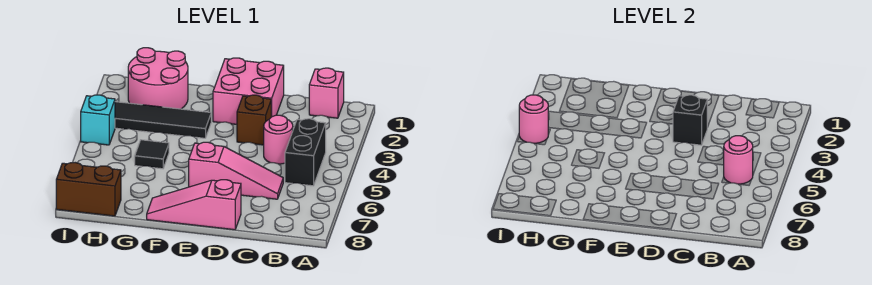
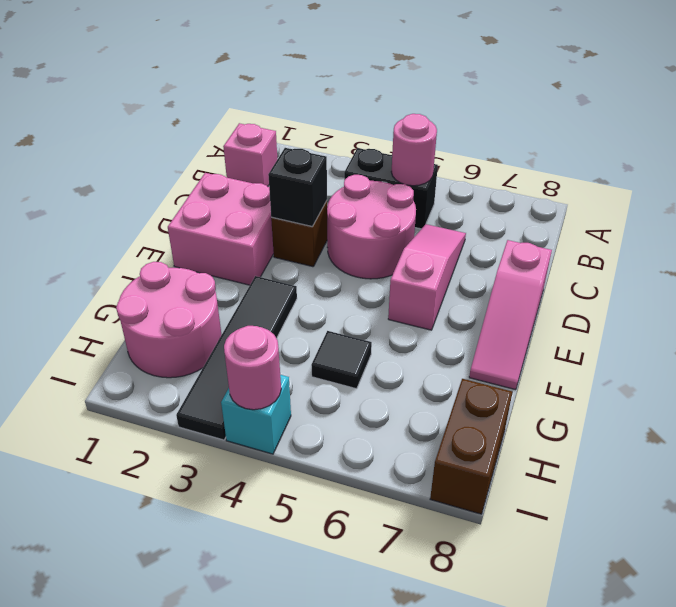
pink round brick C4 level 1 -> pink round brick C4:D5 level 1

